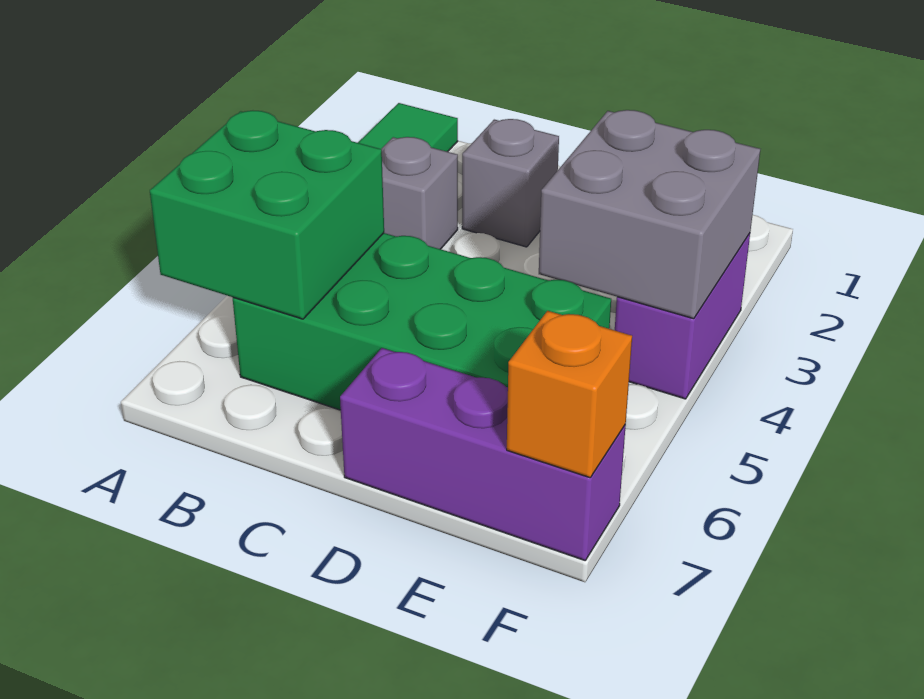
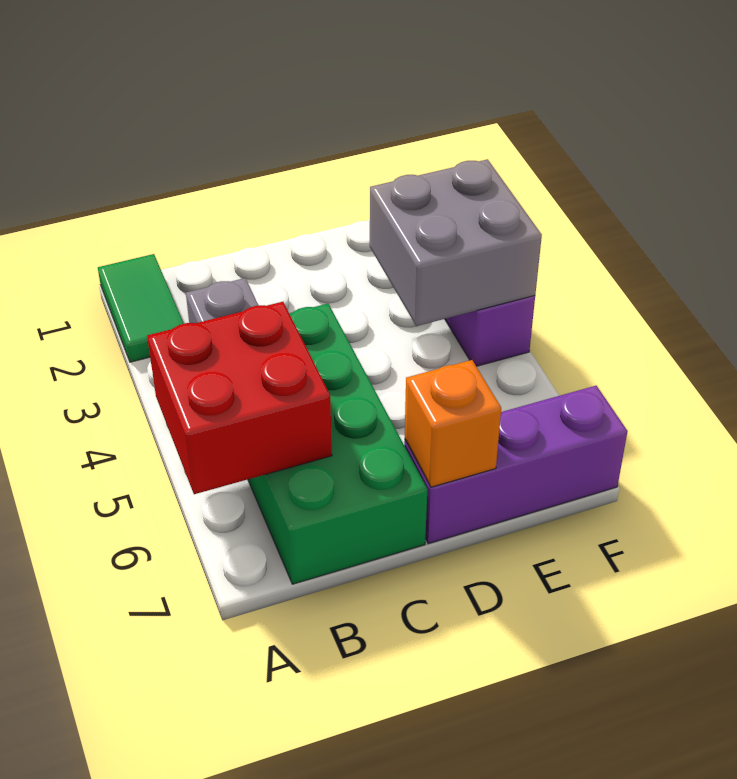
green brick A5:B6 level 2 -> red brick A5:B6 level 2
green brick B5:E6 level 1 -> green brick B4:C7 level 1
grey brick C2 level 1 -> none
orange brick F7 level 2 -> orange brick D7 level 2

